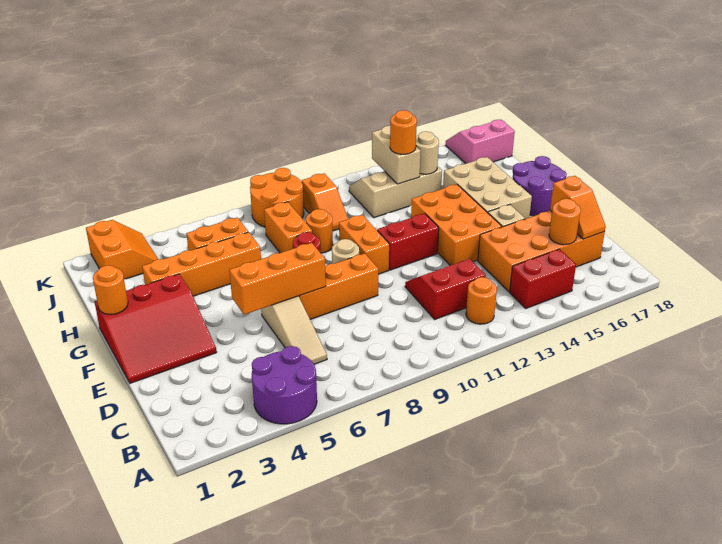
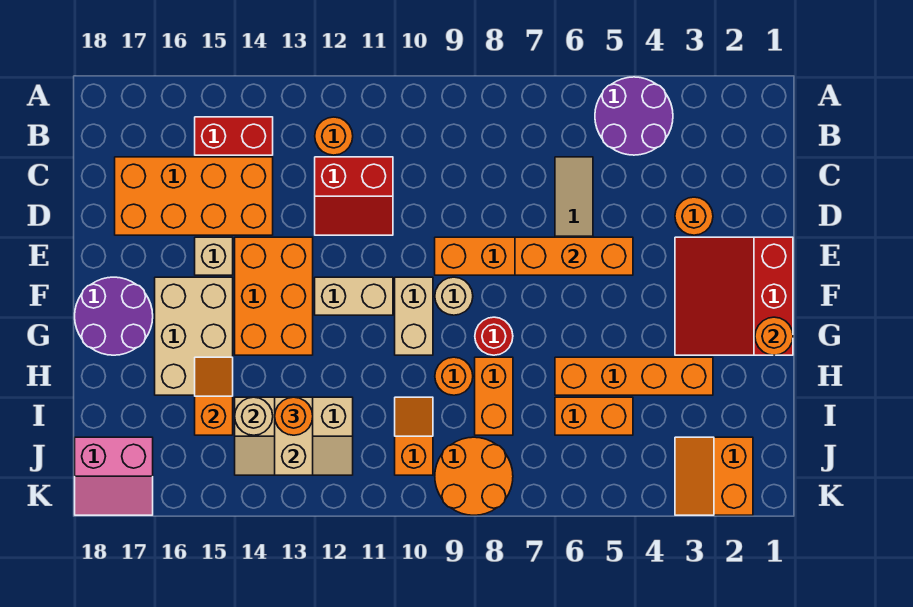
orange round brick C16 level 2 -> orange round brick D3 level 1
orange slope C17:D17 level 2 top D -> orange slope H15:I15 level 2 top I
red slope E1:G3 level 1 top G -> red slope E1:G3 level 1 top 1
orange brick F10:G10 level 1 -> tan brick F10:G10 level 1
red brick F11:F12 level 1 -> tan brick F11:F12 level 1

